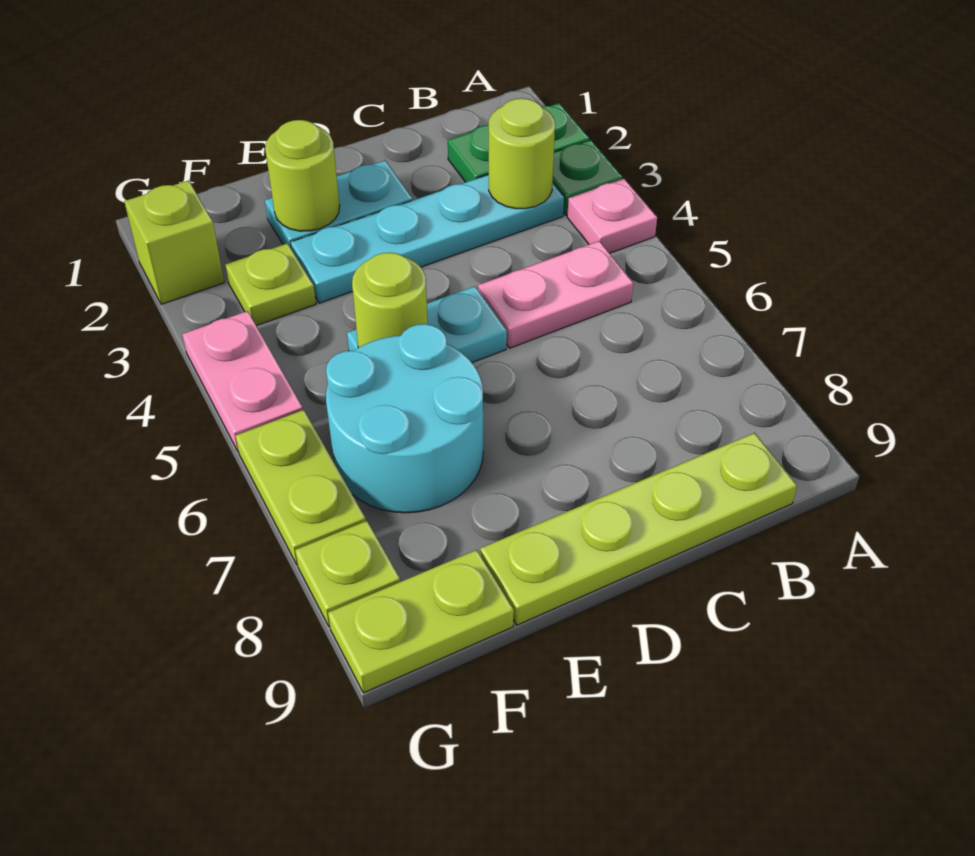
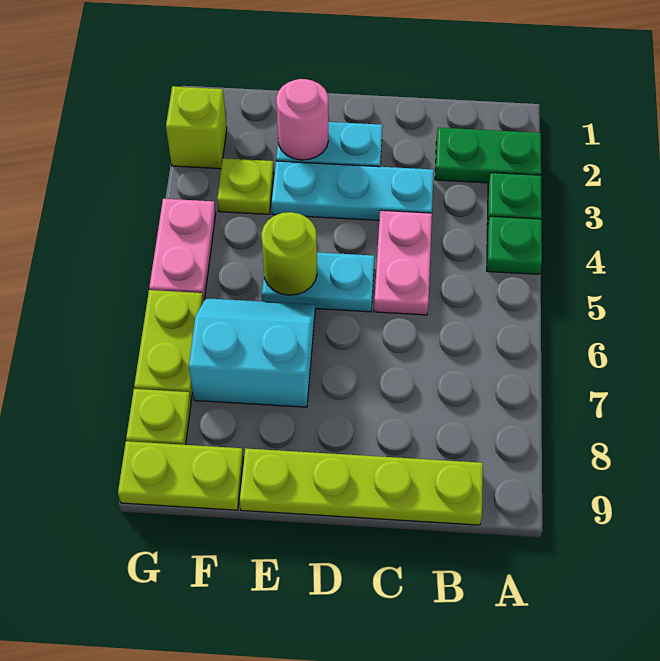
pink plate A4 level 1 -> green plate A4 level 1
cyan plate B3:E3 level 1 -> cyan plate C3:E3 level 1
lime round brick B3 level 2 -> none
pink plate B5:C5 level 1 -> pink plate C4:C5 level 1
lime round brick E2 level 2 -> pink round brick E2 level 2
cyan round brick E6:F7 level 1 -> cyan slope E6:F7 level 1 top 7

